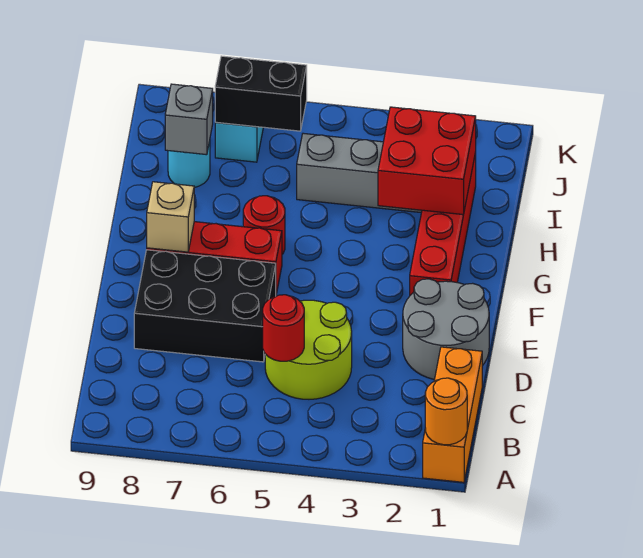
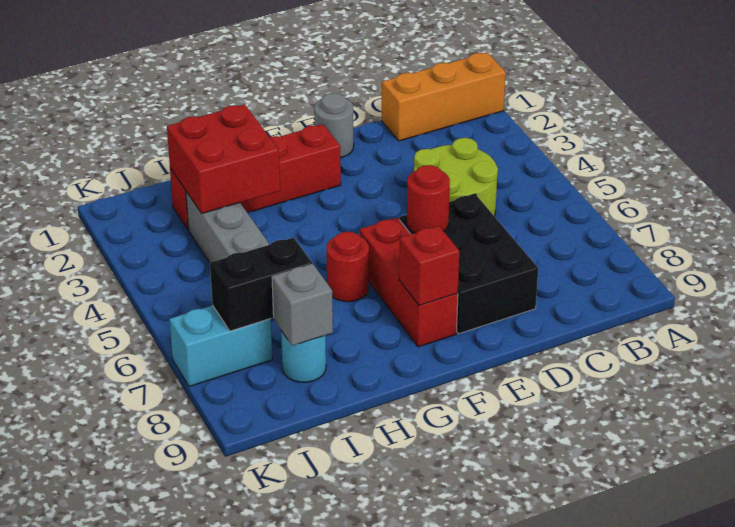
orange round brick A1 level 2 -> none
red round brick C5 level 2 -> red round brick E6 level 2
grey round brick D1:E2 level 1 -> grey round brick E1 level 1
tan brick F8 level 2 -> red brick F8 level 2
black brick J6:J7 level 2 -> black brick I7:J7 level 2

